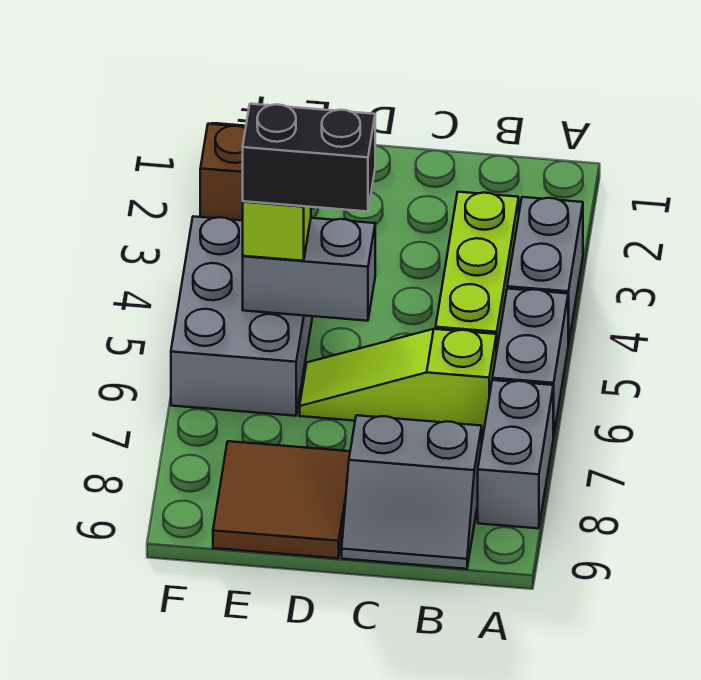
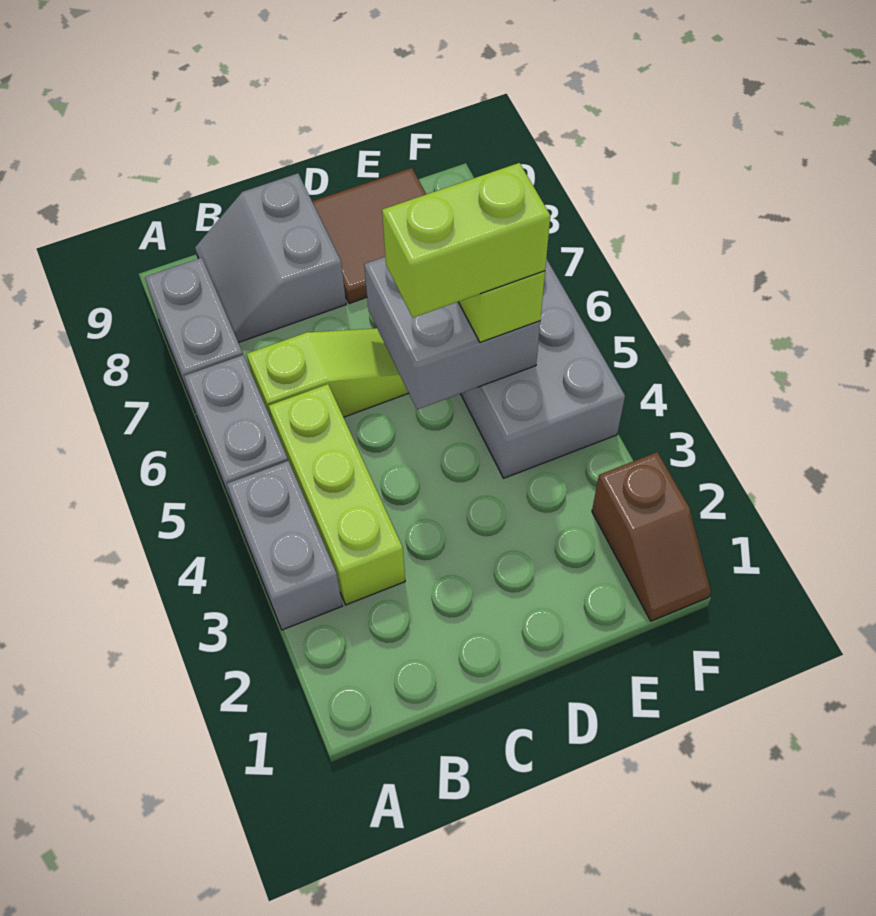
grey slope B8:C9 level 1 top 8 -> grey slope B8:C9 level 1 top C
grey brick D5:E5 level 2 -> grey brick D5:E6 level 2
black brick D5:E5 level 4 -> lime brick D5:E5 level 4

